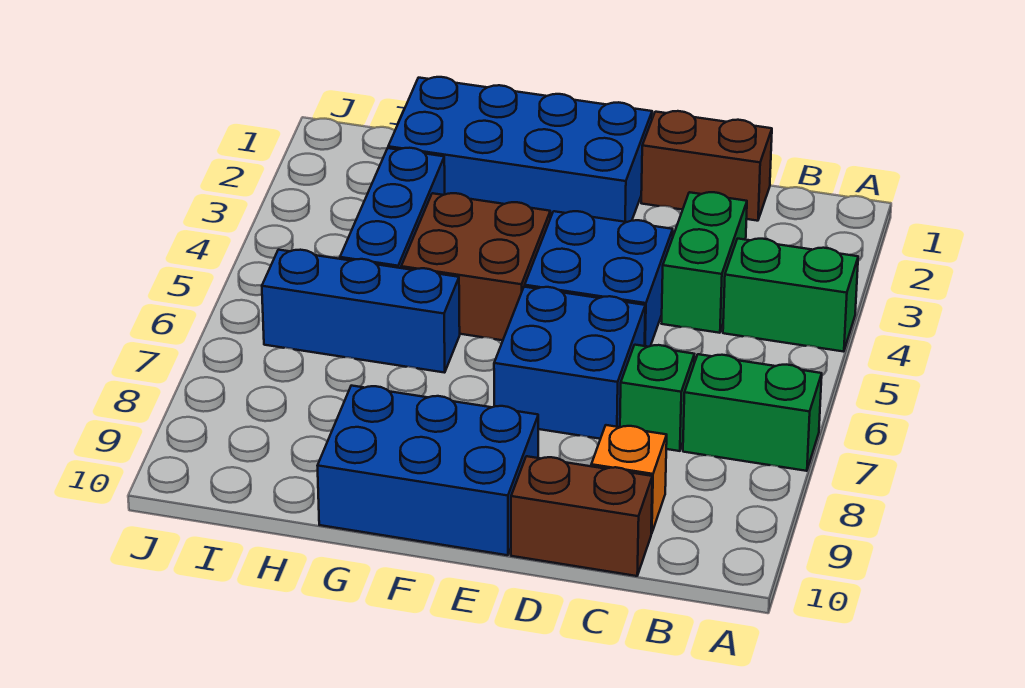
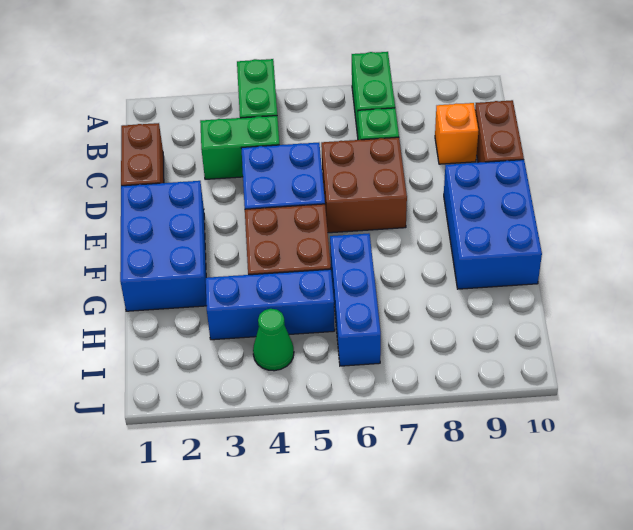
blue brick D6:E7 level 1 -> brown brick D6:E7 level 1
blue brick E1:H2 level 1 -> blue brick E1:G2 level 1
none -> green cone I4 level 1

